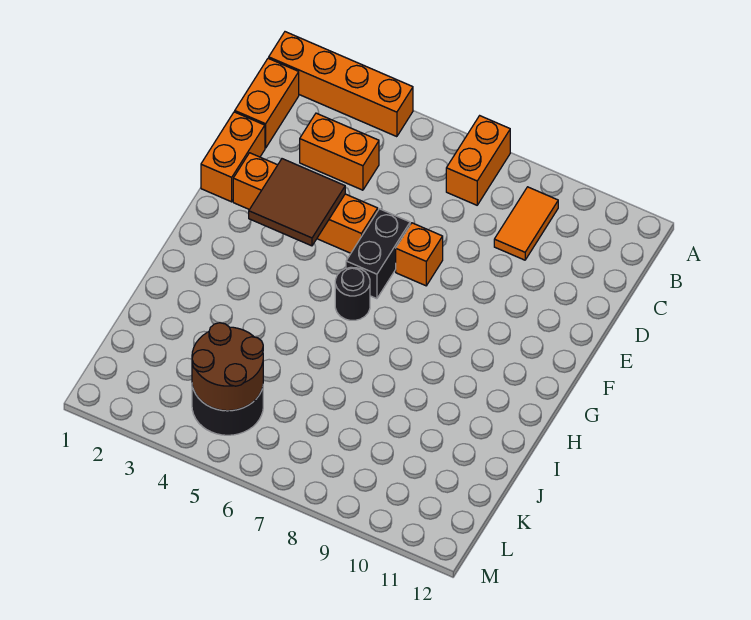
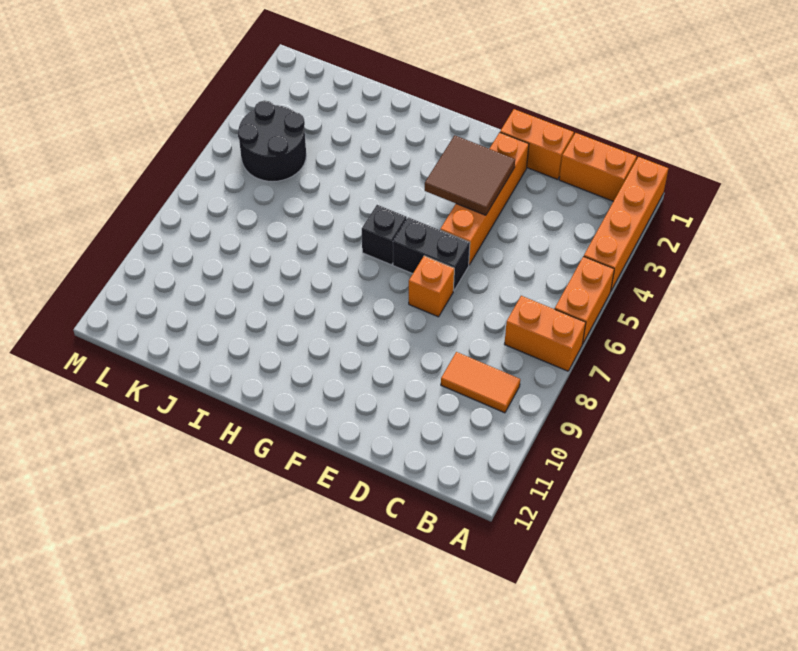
orange brick C3:C4 level 1 -> orange brick A5:A6 level 1
black round brick G6 level 1 -> black brick G6 level 1
brown round brick K4:L5 level 2 -> none

